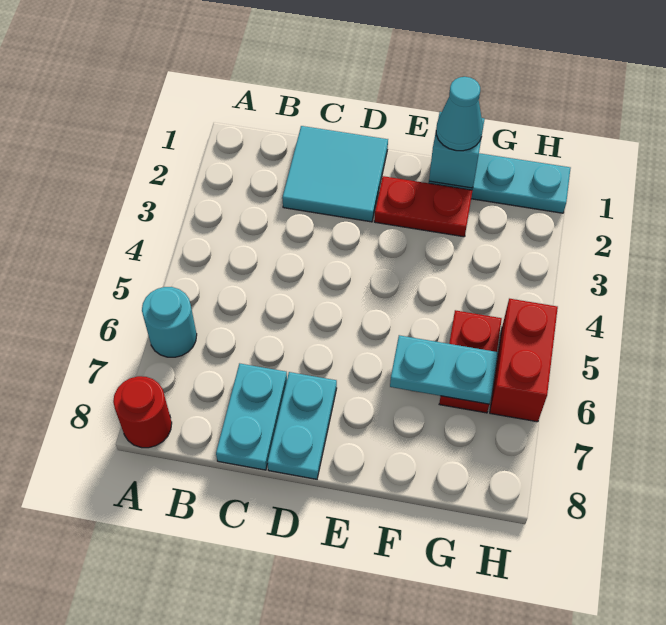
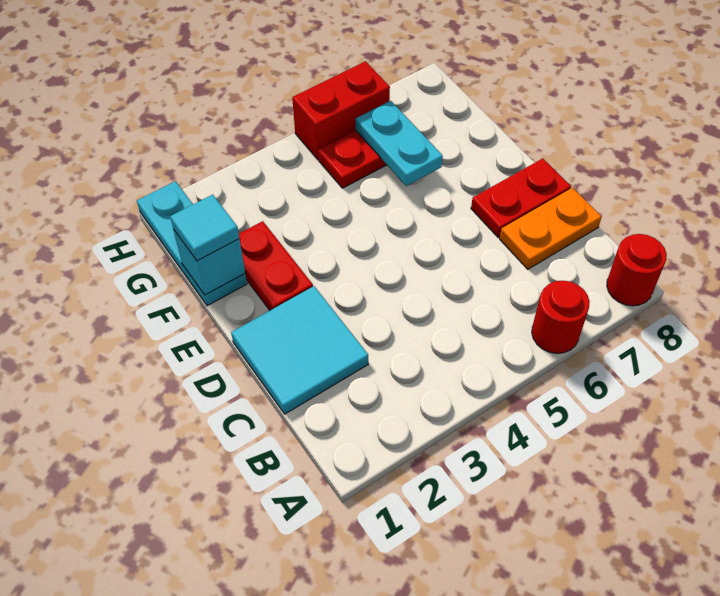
cyan round brick A6 level 1 -> red round brick A6 level 1
cyan plate C7:C8 level 1 -> orange plate C7:C8 level 1
cyan plate D7:D8 level 1 -> red plate D7:D8 level 1
cyan cone F1 level 3 -> cyan tile F1 level 3

